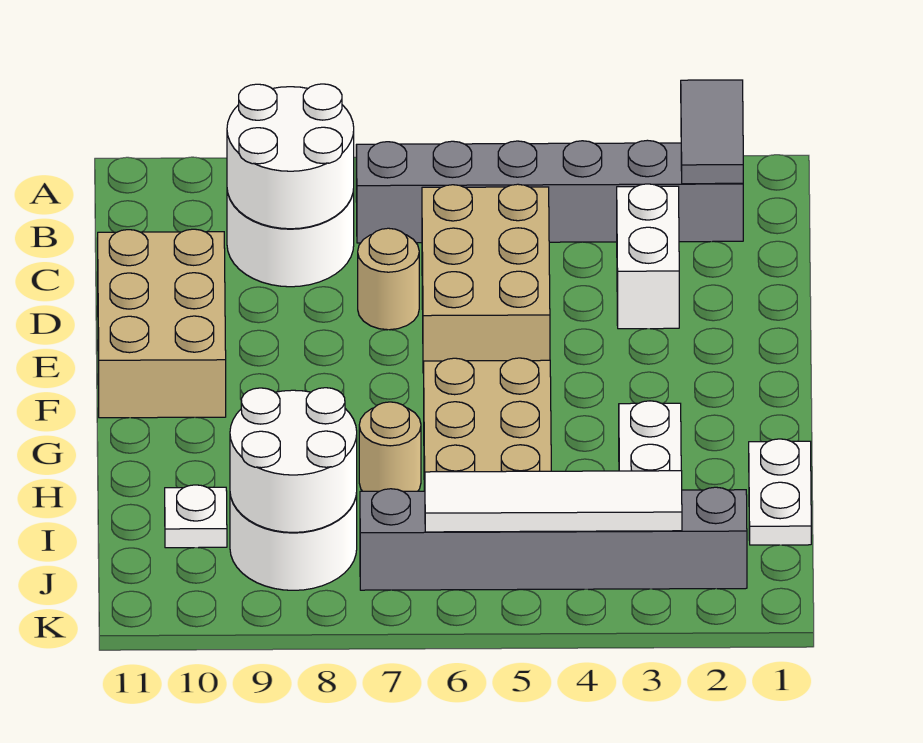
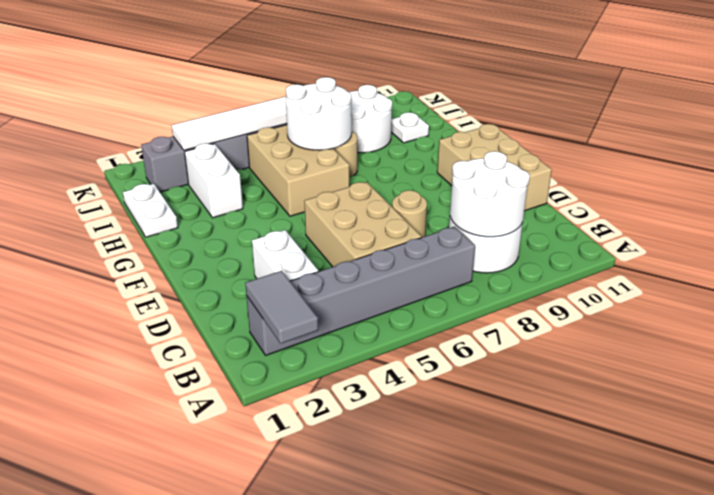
white round brick I8:J9 level 2 -> white round brick H6:I7 level 2

